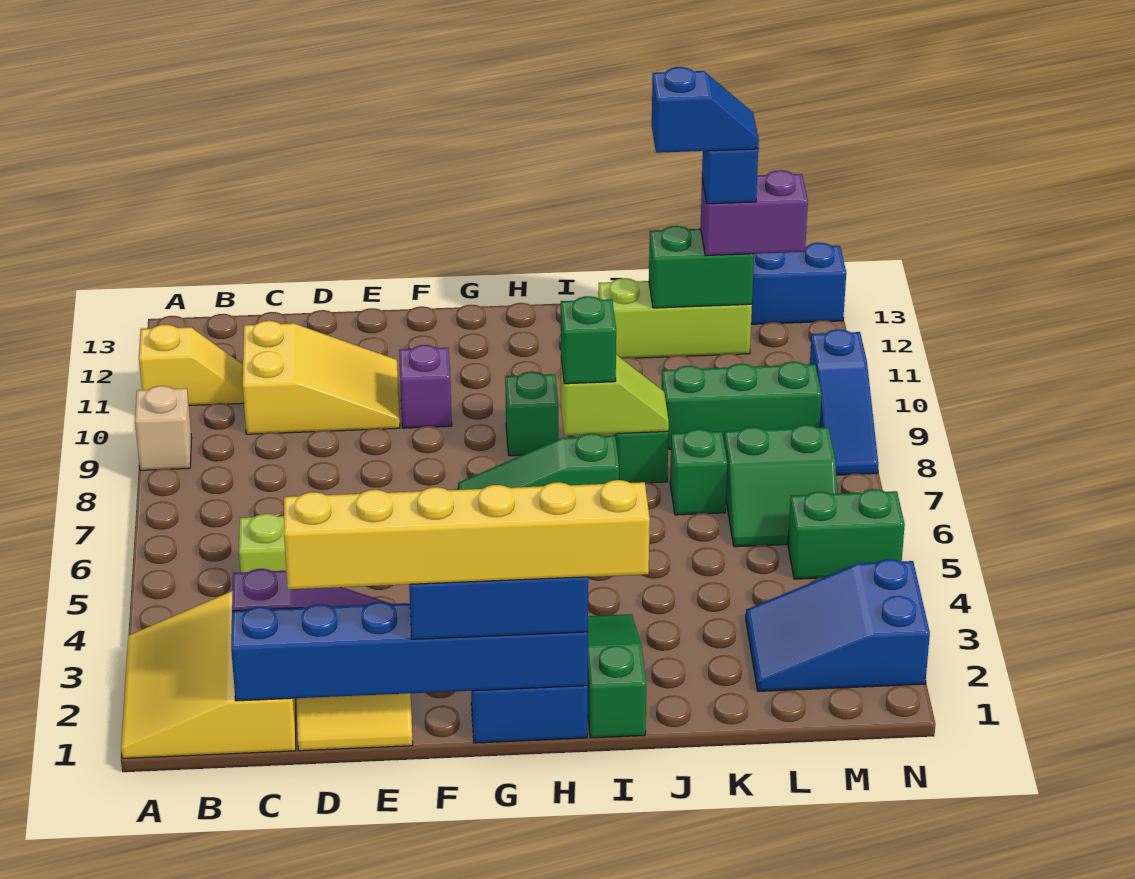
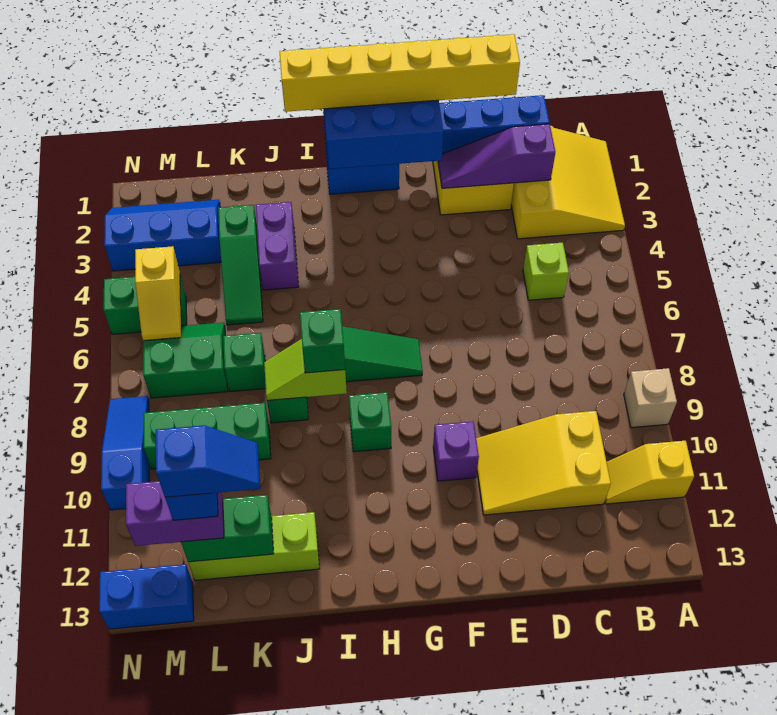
green slope I1:I3 level 1 top 1 -> green slope K3:K5 level 1 top 3
none -> purple brick J3:J4 level 1
blue slope K12:L12 level 5 top K -> blue slope K12:L12 level 5 top L
blue slope L2:N3 level 1 top N -> blue slope L2:N3 level 1 top 3
none -> yellow slope M5:M6 level 2 top 5

